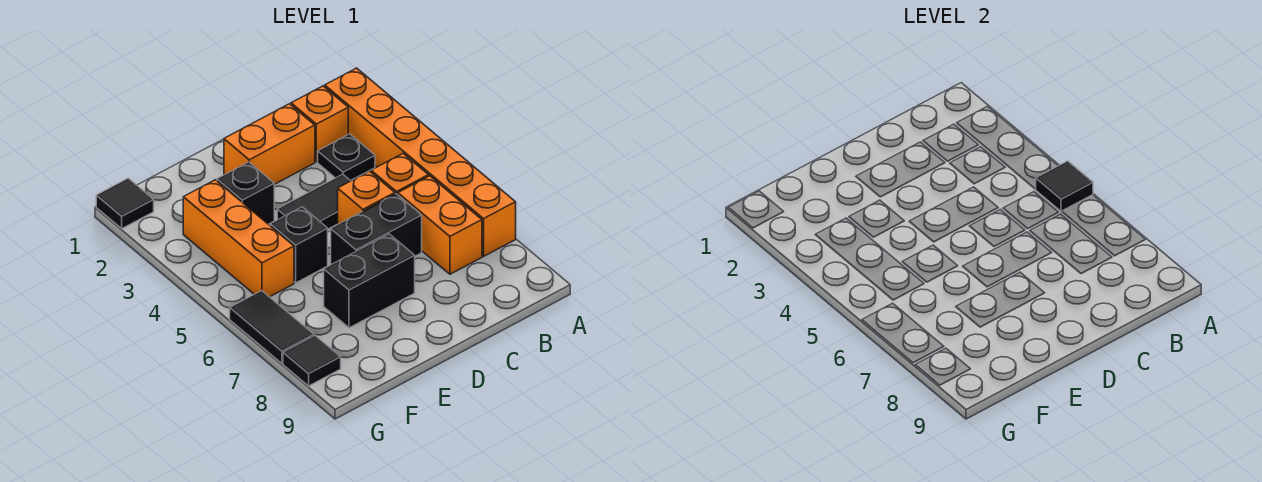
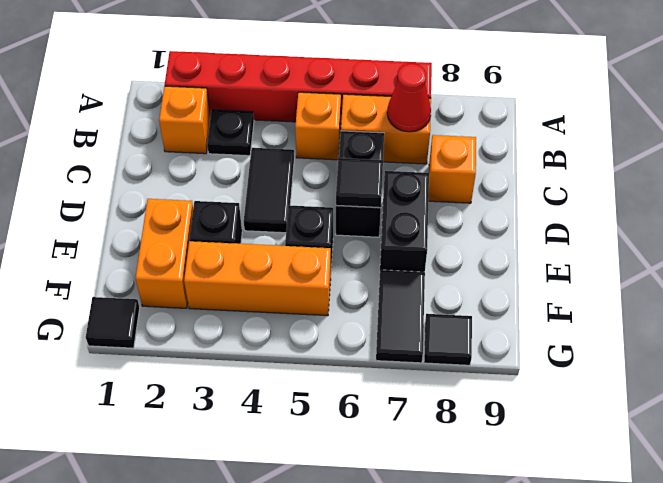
orange brick A2:A7 level 1 -> red brick A2:A7 level 1
black tile A5 level 2 -> black tile D6 level 2
none -> red cone B7 level 2
orange brick C2:D2 level 1 -> orange brick E2:F2 level 1
orange brick C5 level 1 -> orange brick C8 level 1
black tile G6:G7 level 1 -> black tile F7:G7 level 1

